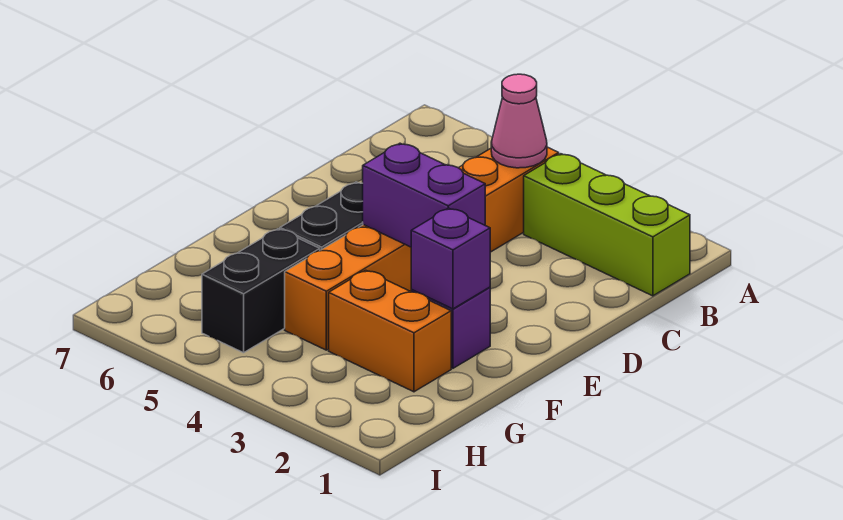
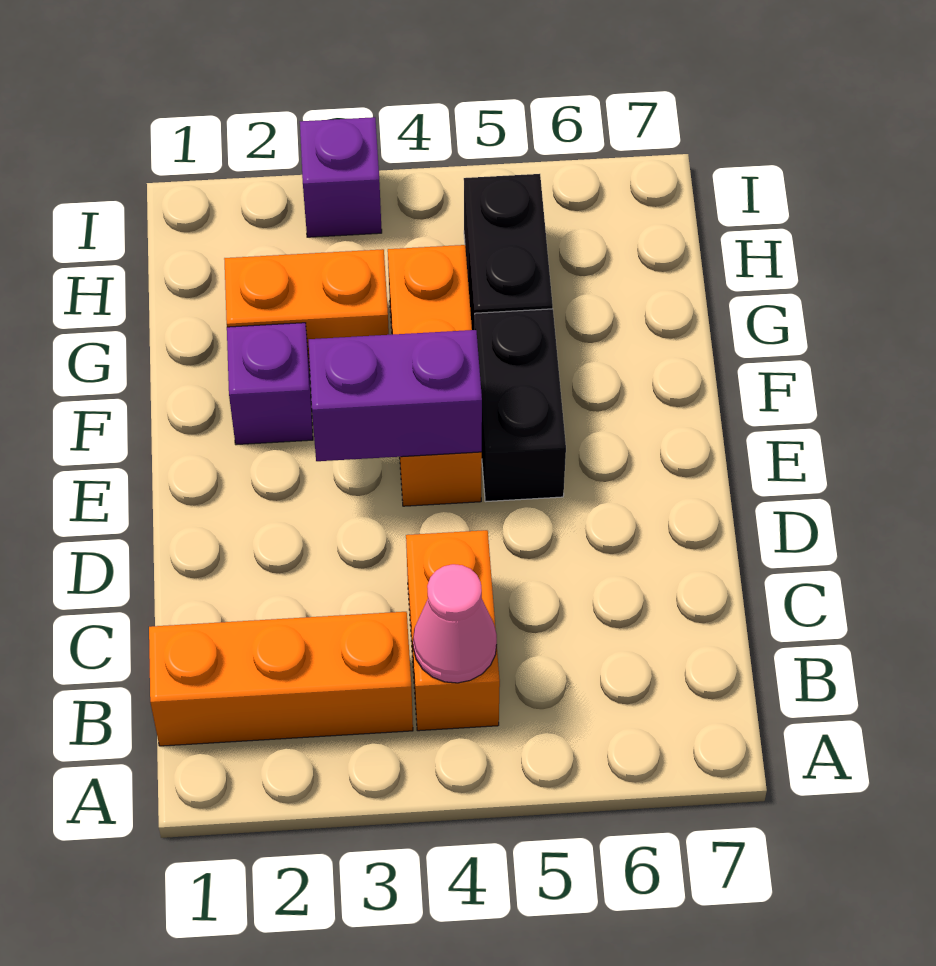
lime brick B1:B3 level 1 -> orange brick B1:B3 level 1
purple brick F2 level 2 -> purple brick I3 level 1

